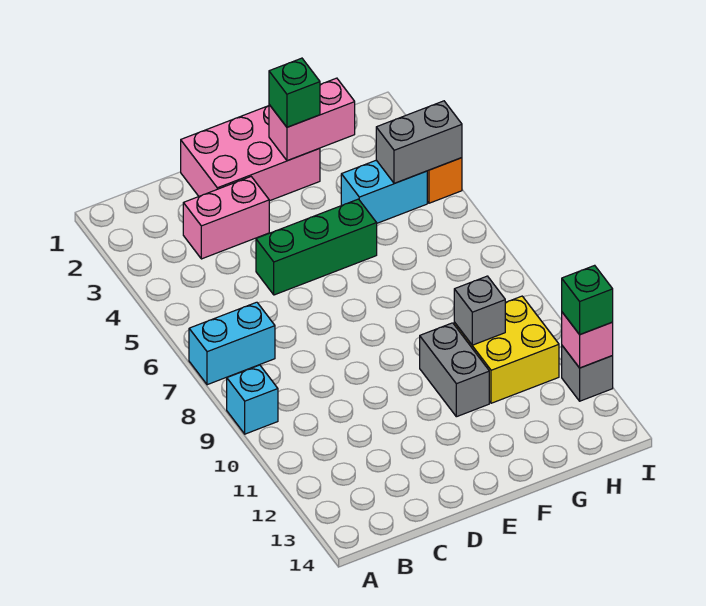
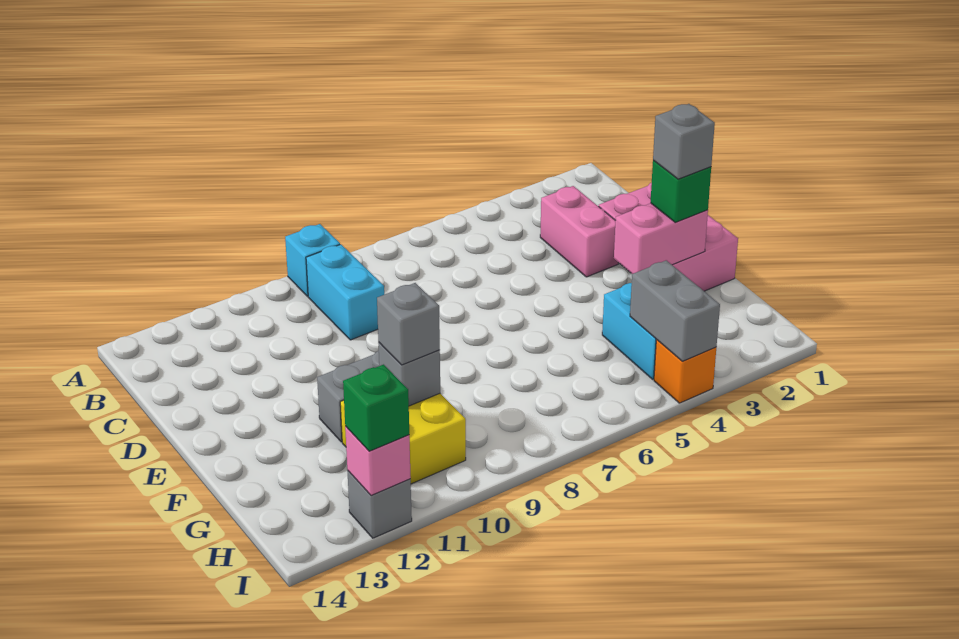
cyan brick A7:B7 level 1 -> cyan brick B9:C9 level 1
green brick D5:F5 level 1 -> none
pink brick F2:G2 level 2 -> pink brick F2:F3 level 2
none -> grey brick F2 level 4
none -> grey brick G10 level 3

